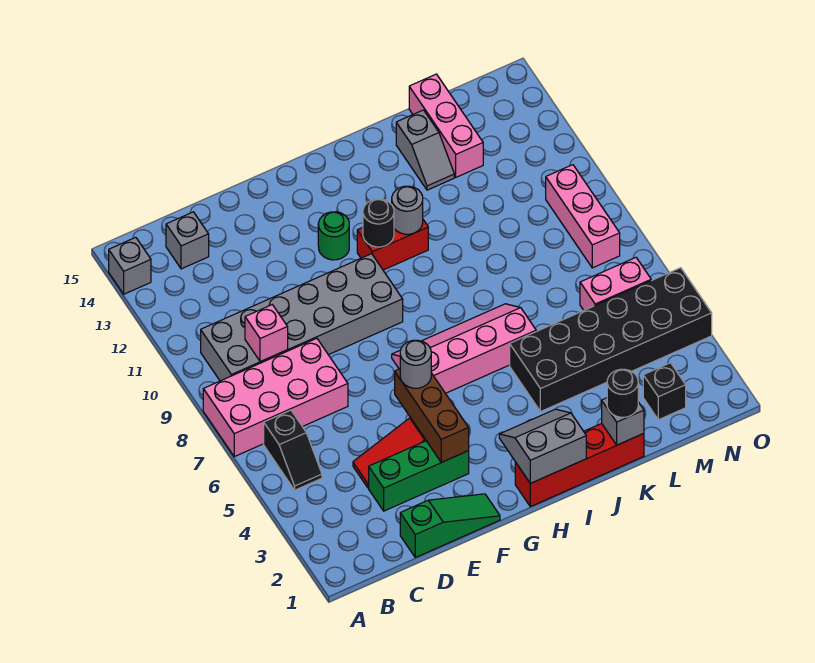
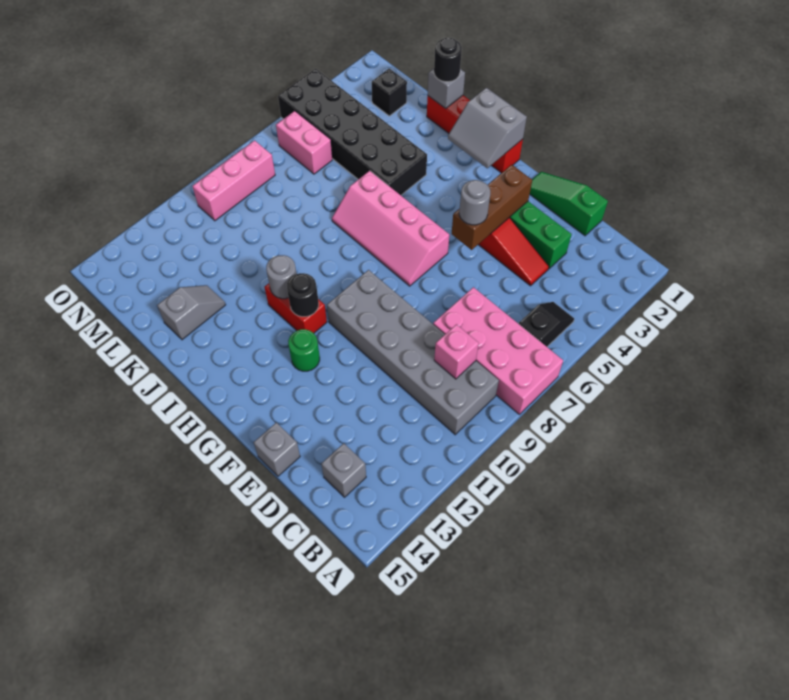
grey brick A14 level 1 -> grey brick E15 level 1
pink brick L13:L15 level 1 -> none

